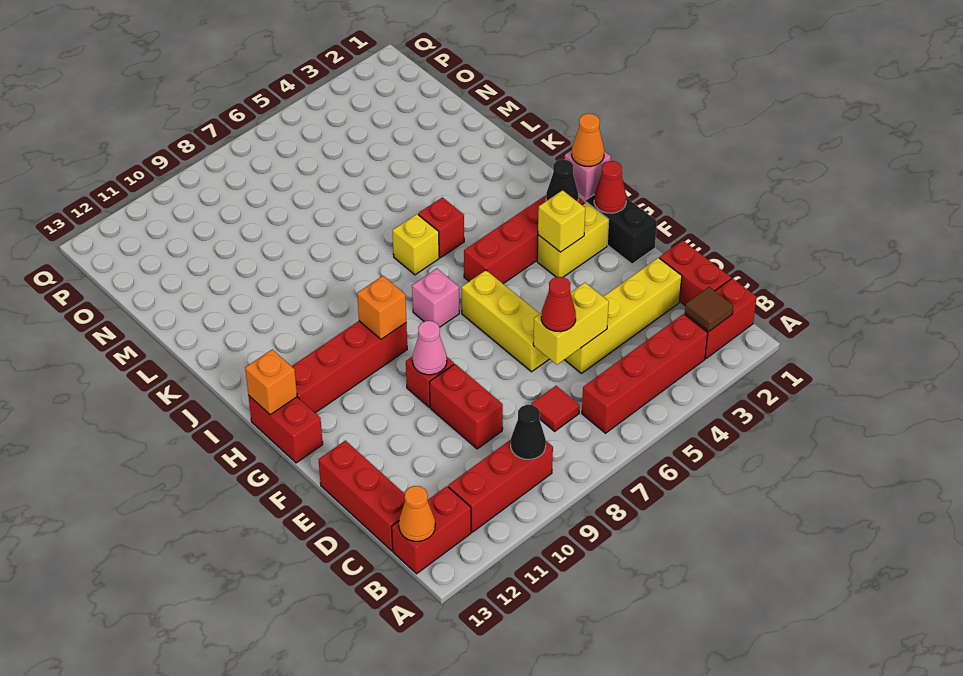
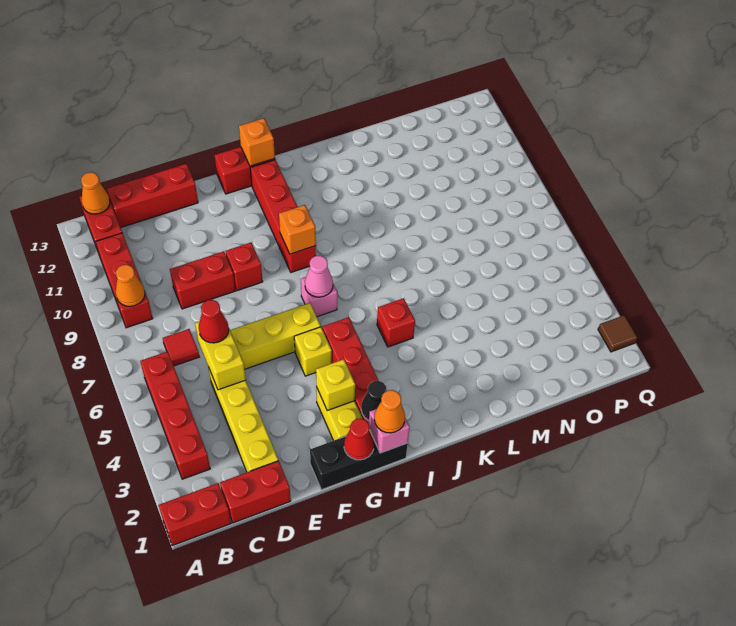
red brick B1:B2 level 1 -> red brick A1:B1 level 1
brown tile B2 level 2 -> brown tile Q2 level 1
black cone B9 level 2 -> orange cone B9 level 2
pink cone F9 level 2 -> pink cone H7 level 2
yellow brick J6 level 1 -> yellow brick G5 level 1

